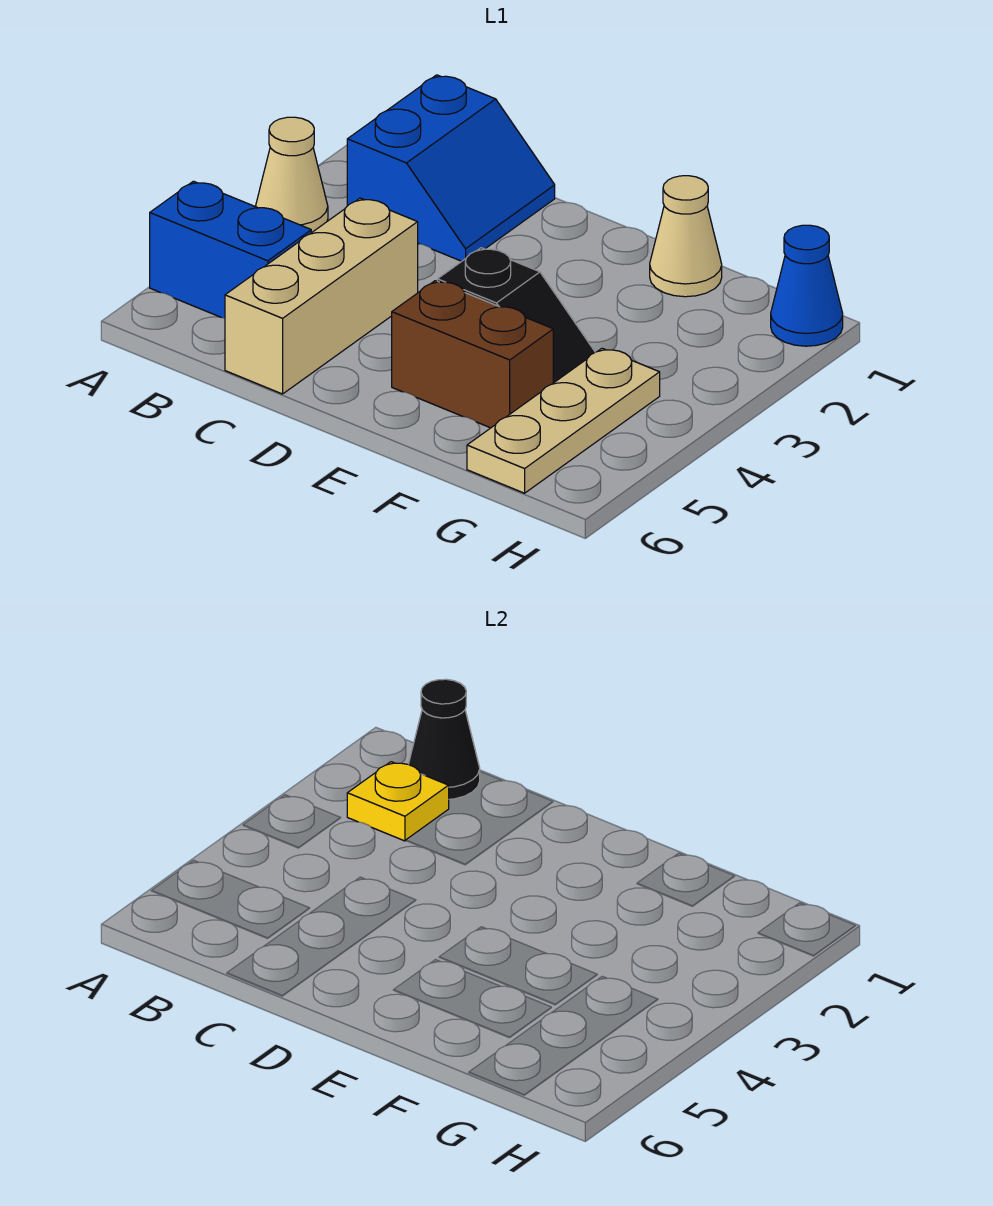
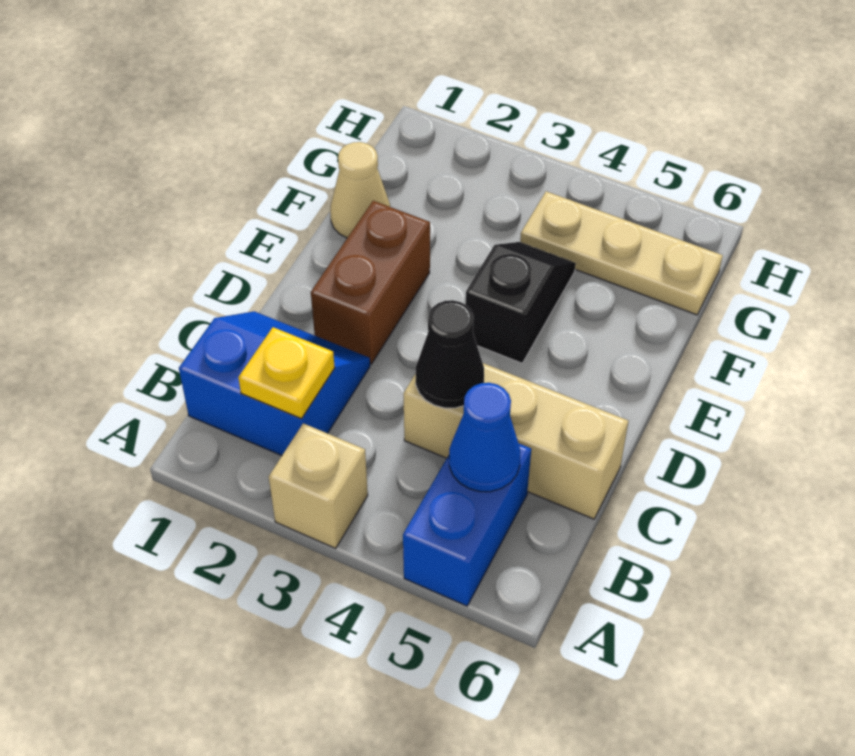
tan cone A3 level 1 -> tan brick A3 level 1
black cone B1 level 2 -> black cone C4 level 2
brown brick E5:F5 level 1 -> brown brick D2:E2 level 1
blue cone H1 level 1 -> blue cone B5 level 2

